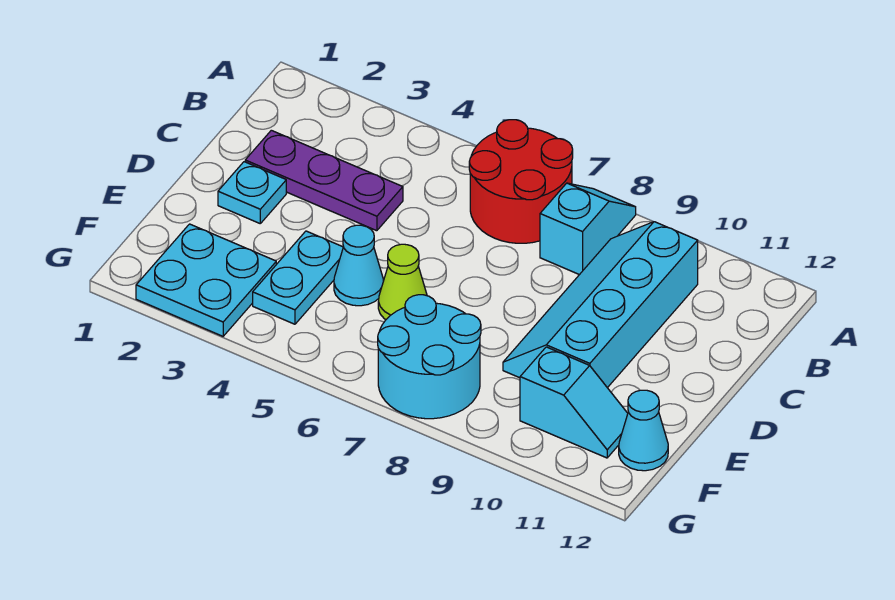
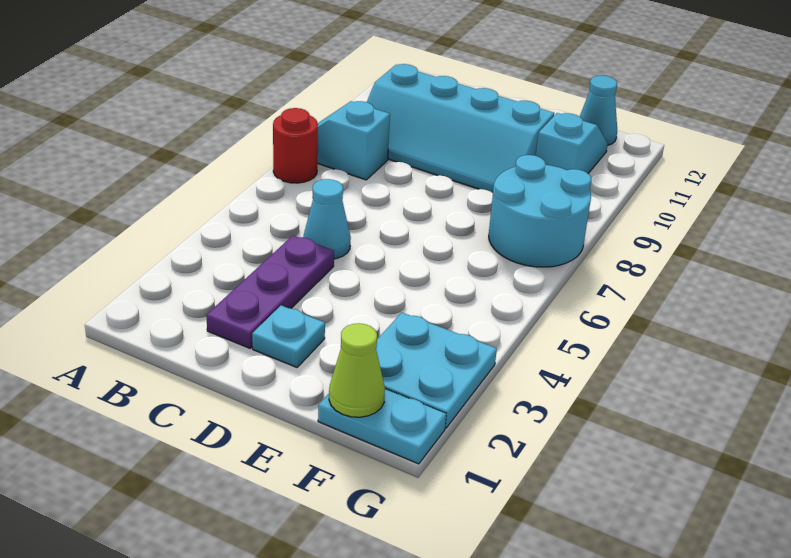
red round brick A6:B7 level 1 -> red round brick A7 level 1
cyan plate E4:F4 level 1 -> cyan plate F1:G1 level 1
cyan cone E5 level 1 -> cyan cone C5 level 1
lime cone E6 level 1 -> lime cone F1 level 2

